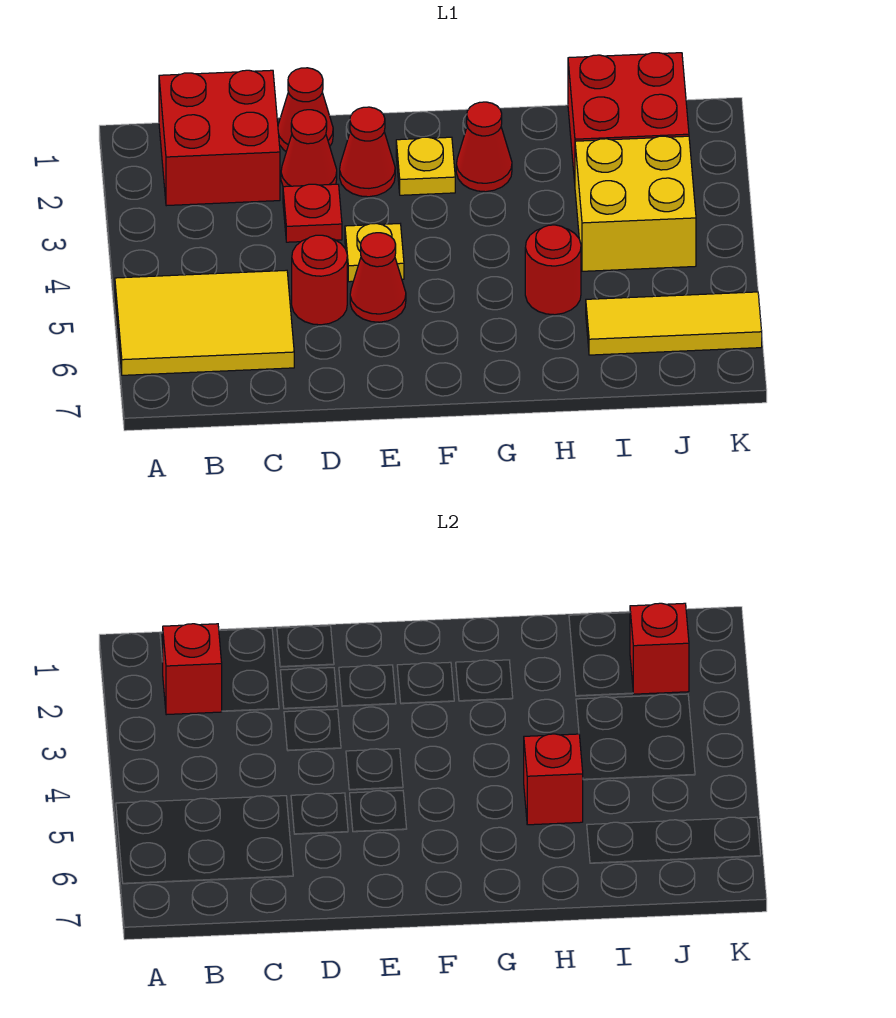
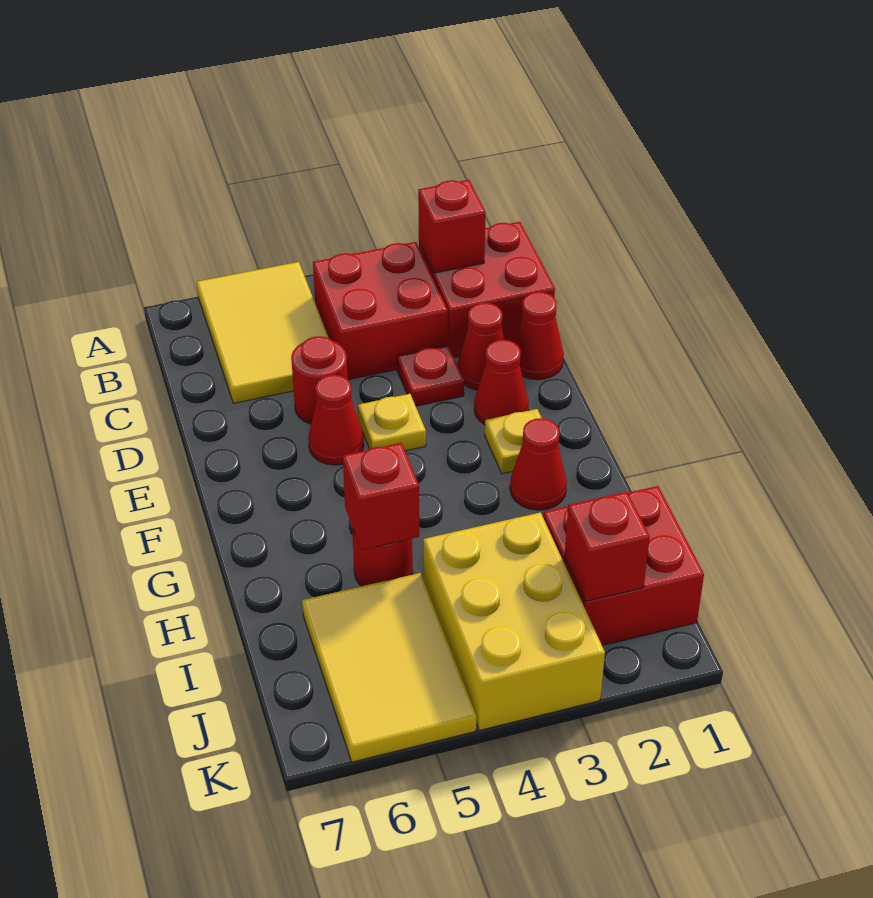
none -> red brick B3:C4 level 1
yellow brick I3:J4 level 1 -> yellow brick I3:K4 level 1
yellow tile I6:K6 level 1 -> yellow tile I5:K6 level 1

